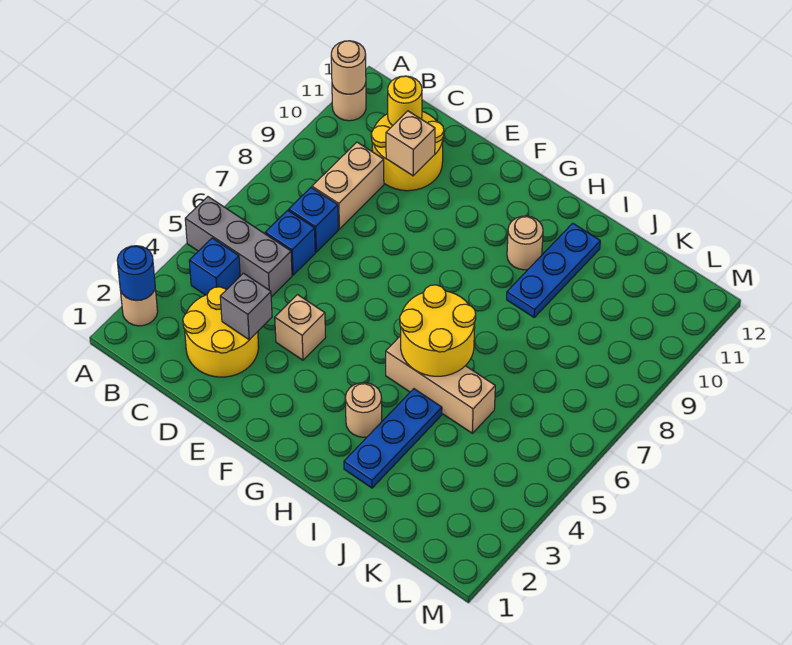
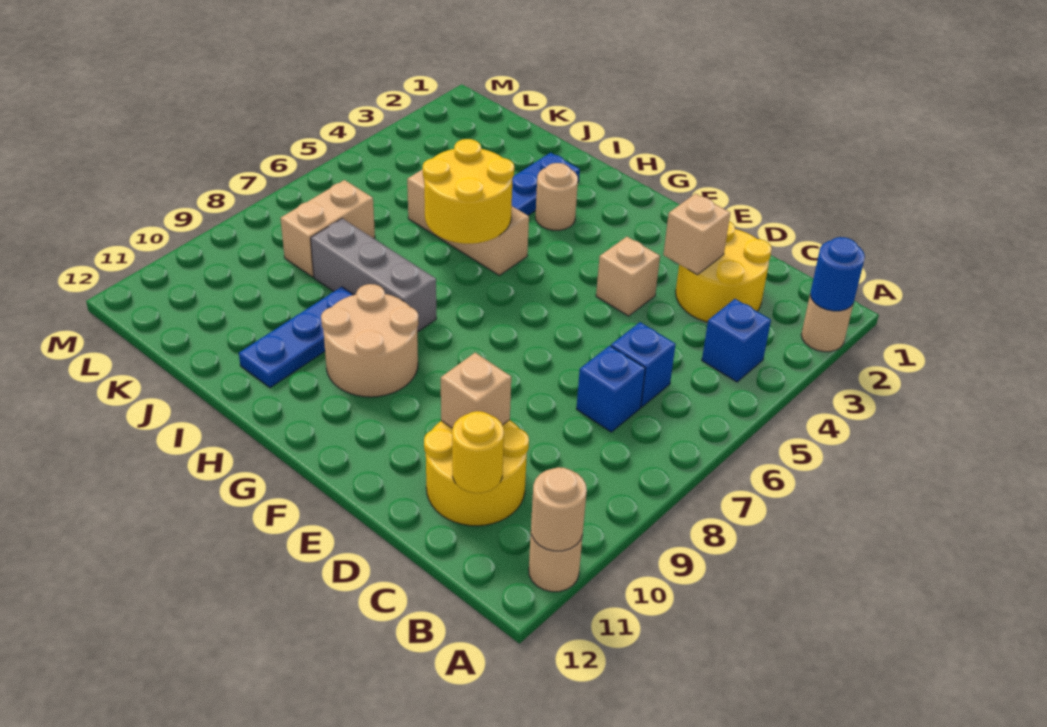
grey brick A5:C5 level 1 -> grey brick H8:J8 level 1
tan brick C8:C9 level 1 -> tan brick K7:K8 level 1
grey brick D3 level 2 -> tan brick D3 level 2
tan round brick H10 level 1 -> tan round brick G9:H10 level 1

